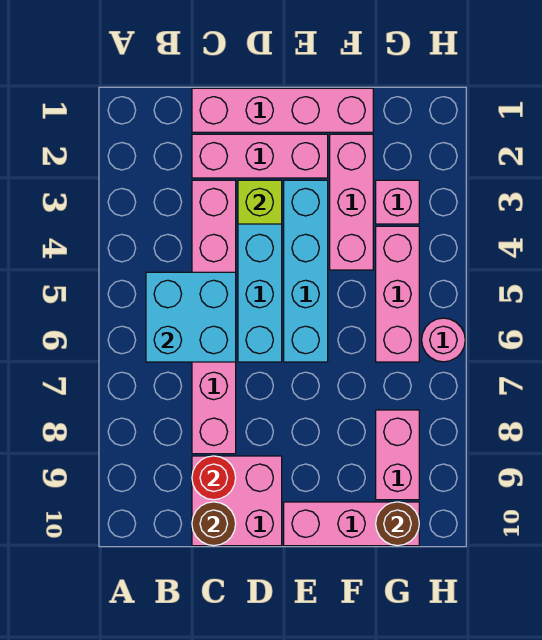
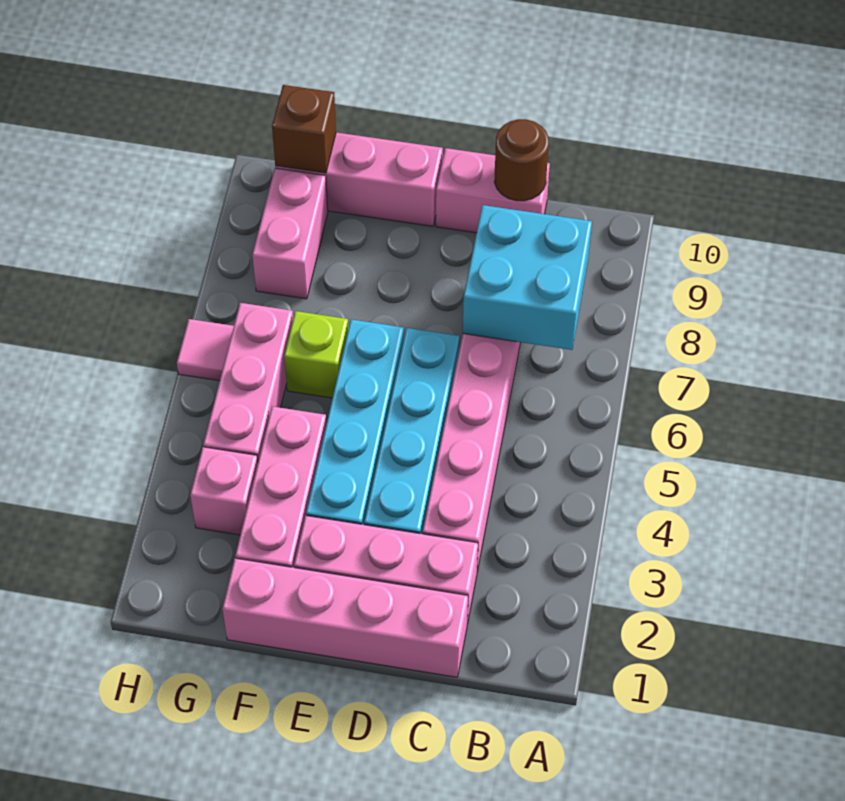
cyan brick B5:C6 level 2 -> cyan brick B7:C8 level 2
pink brick C9:D10 level 1 -> pink brick C10:D10 level 1
red round brick C9 level 2 -> none
lime brick D3 level 2 -> lime brick F6 level 1
brown round brick G10 level 2 -> brown brick G10 level 2
pink round brick H6 level 1 -> pink tile H6 level 1

